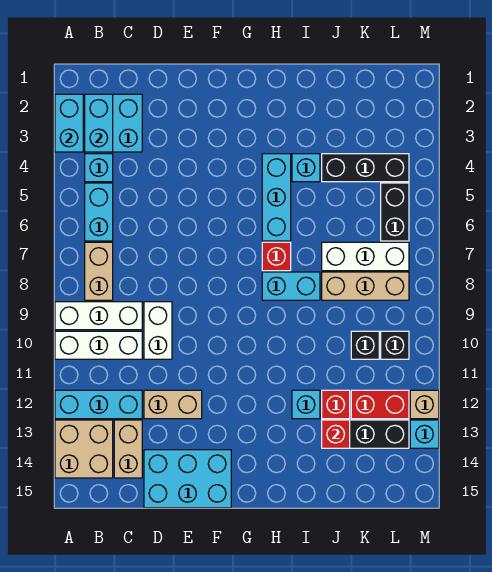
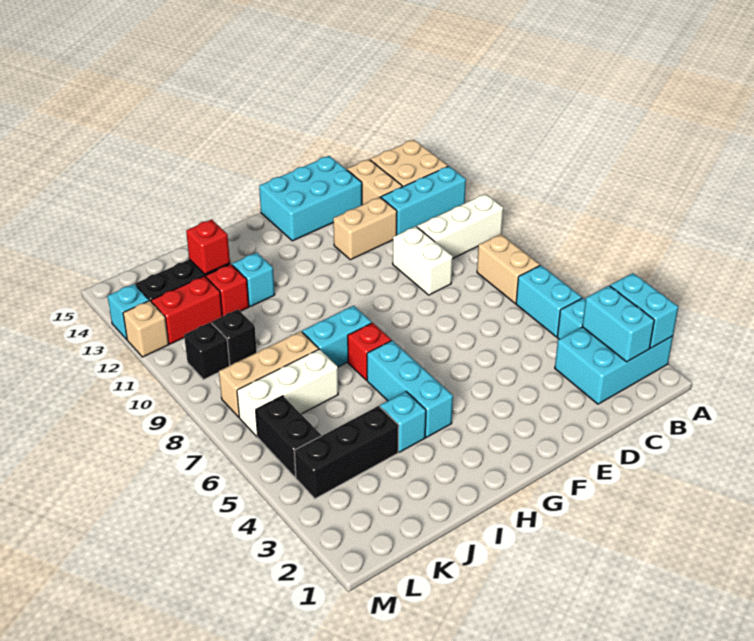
white brick A9:C9 level 1 -> none

